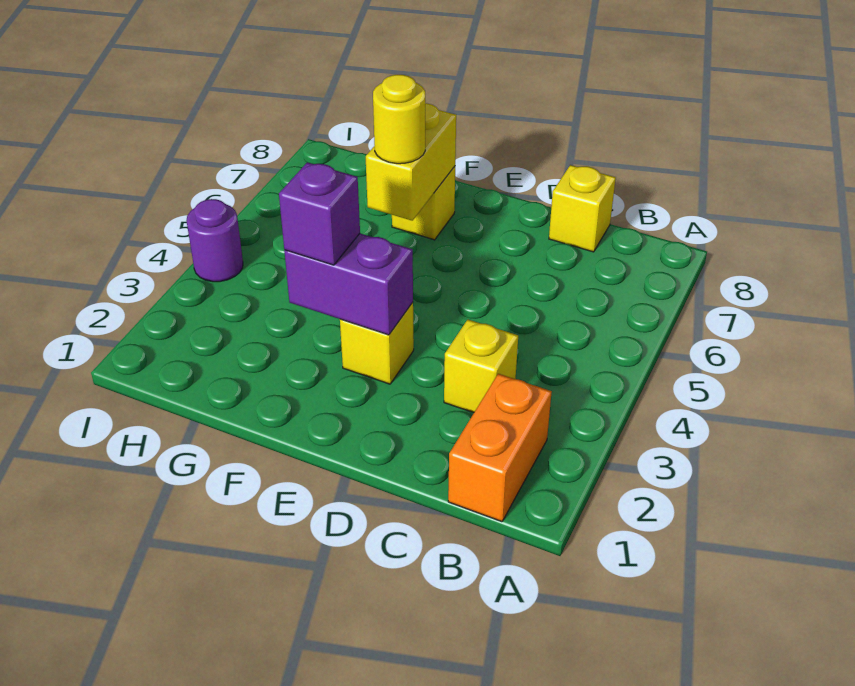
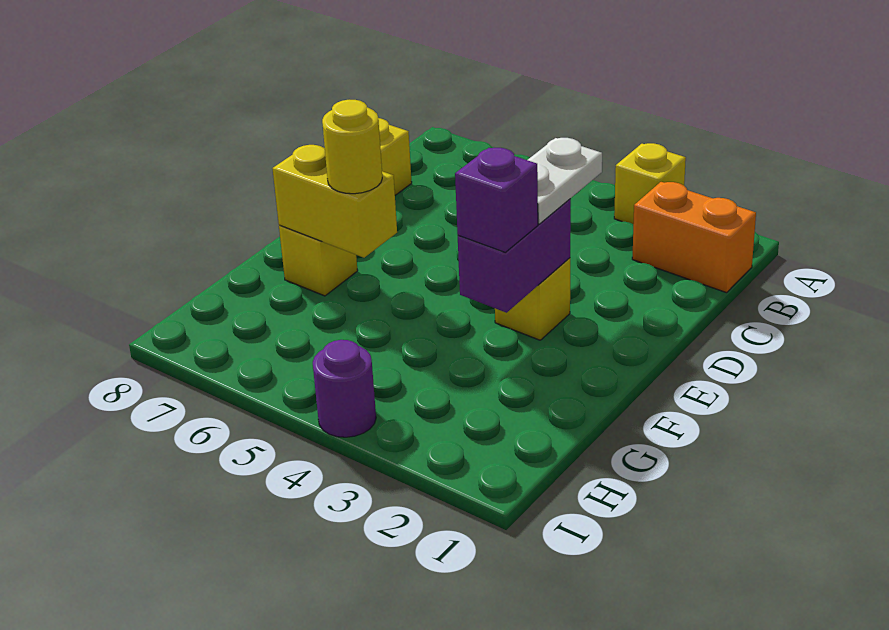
yellow brick C3 level 1 -> yellow brick A3 level 1
none -> white plate D3:E3 level 3

